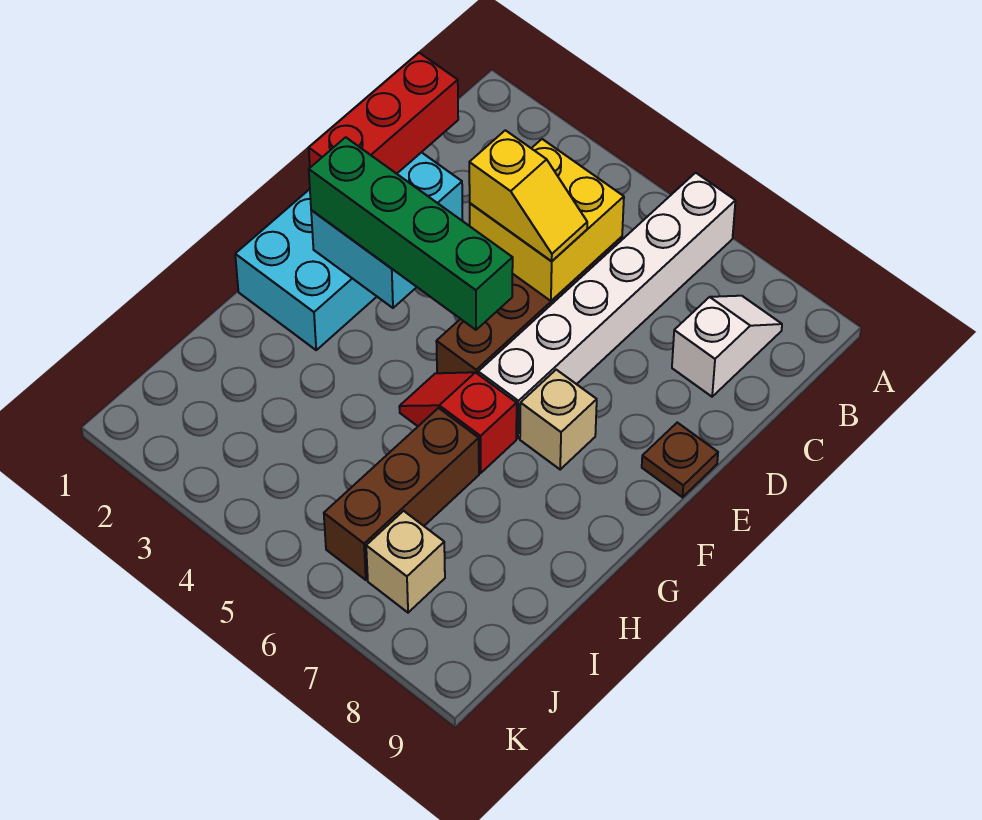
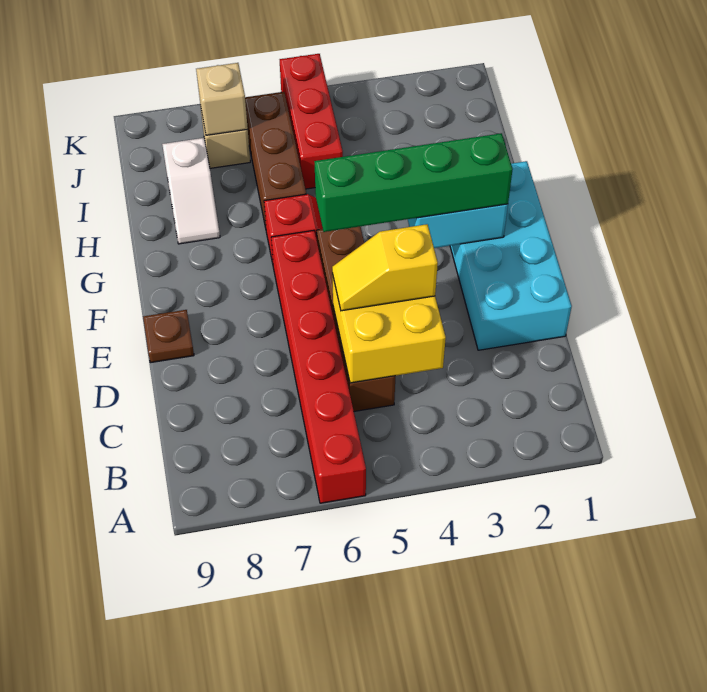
white brick A6:F6 level 1 -> red brick A6:F6 level 1
white slope B8:C8 level 1 top C -> white slope H8:I8 level 1 top I
red brick C1:E1 level 2 -> red brick I5:K5 level 1
tan brick F7 level 1 -> tan brick J7 level 2

